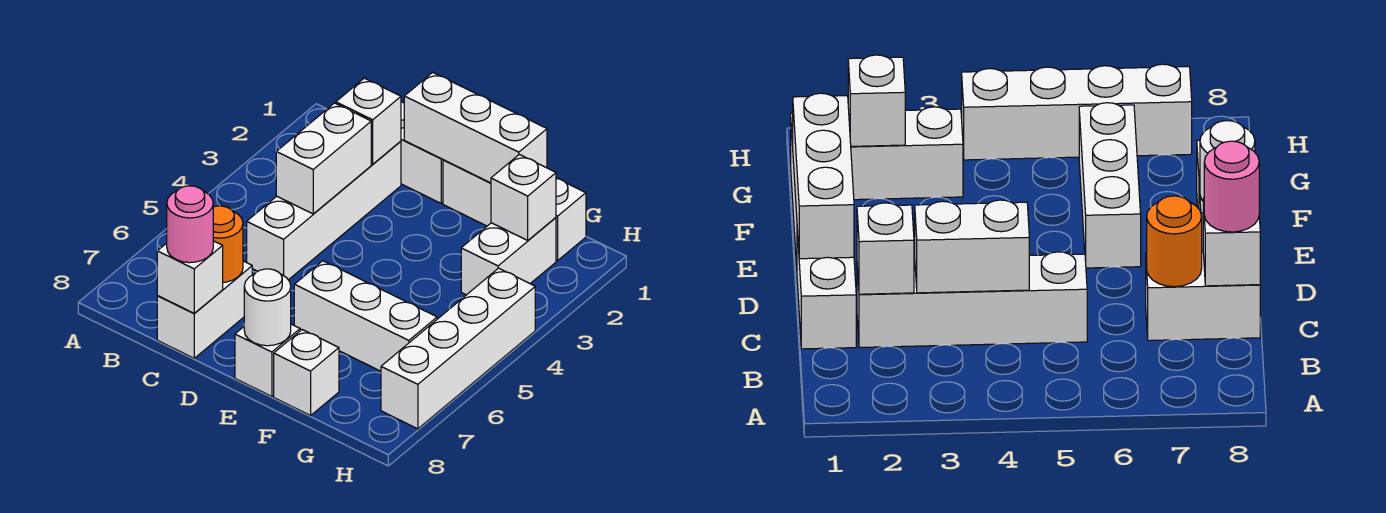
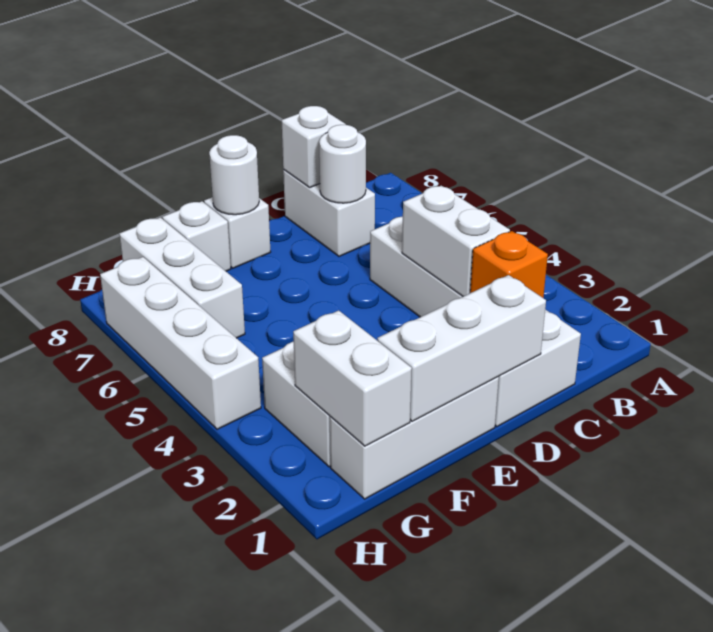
white brick C2 level 2 -> orange brick C2 level 2
orange round brick C7 level 2 -> white round brick C7 level 2
pink round brick C8 level 3 -> none
white brick E6:G6 level 1 -> white brick G6:G8 level 1
white brick G2 level 2 -> white brick G1:G2 level 2

